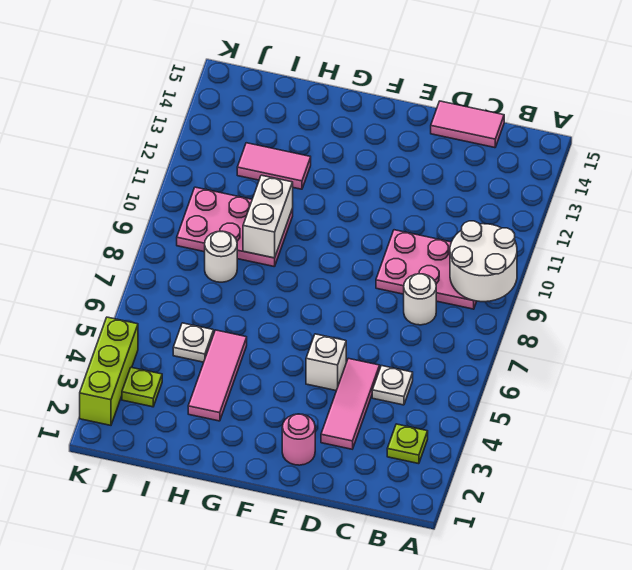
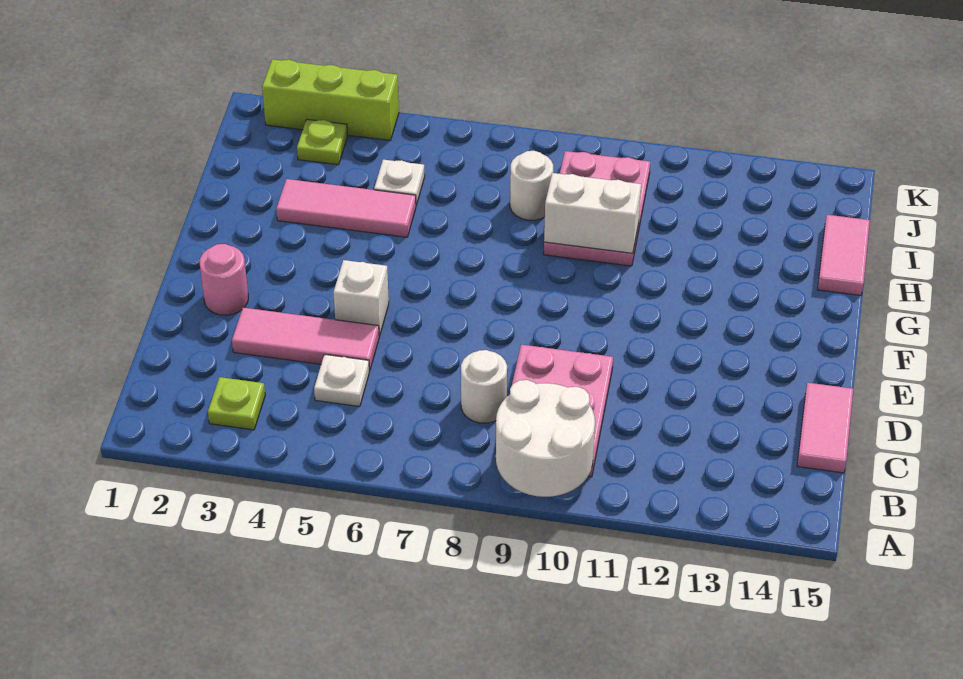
pink tile H12:I12 level 1 -> pink tile H15:I15 level 1

